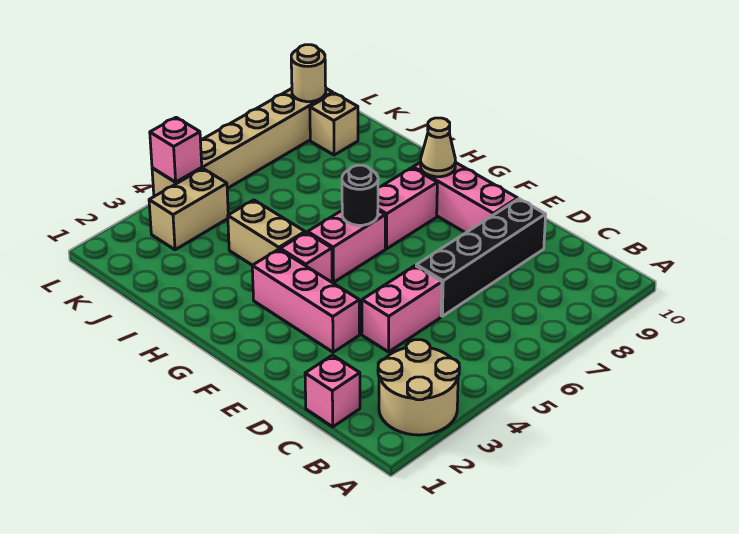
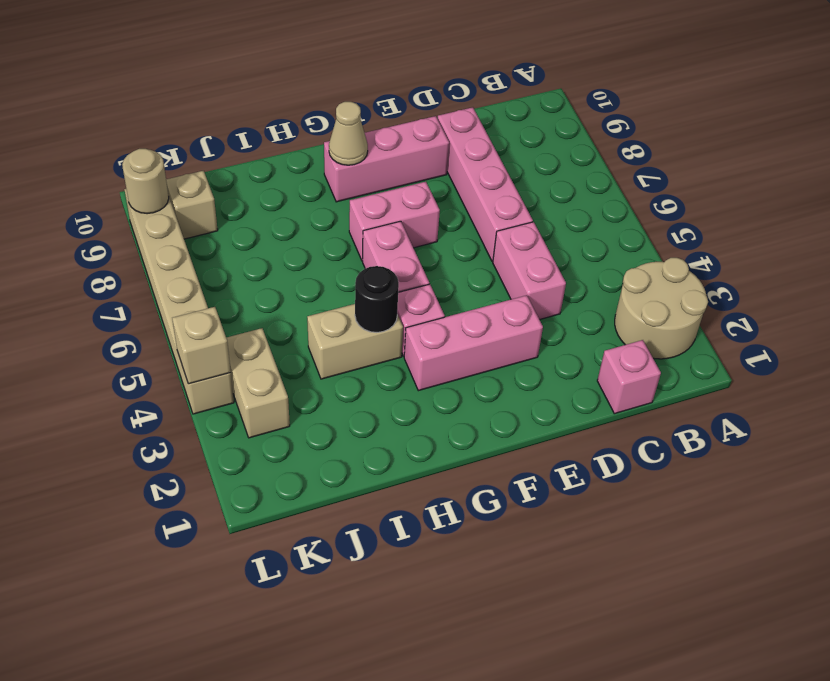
black brick D6:D9 level 1 -> pink brick D6:D9 level 1
black round brick G6 level 2 -> black round brick H4 level 2
pink brick G7:G8 level 1 -> pink brick F7:G7 level 1
pink brick L4 level 2 -> tan brick L4 level 2

